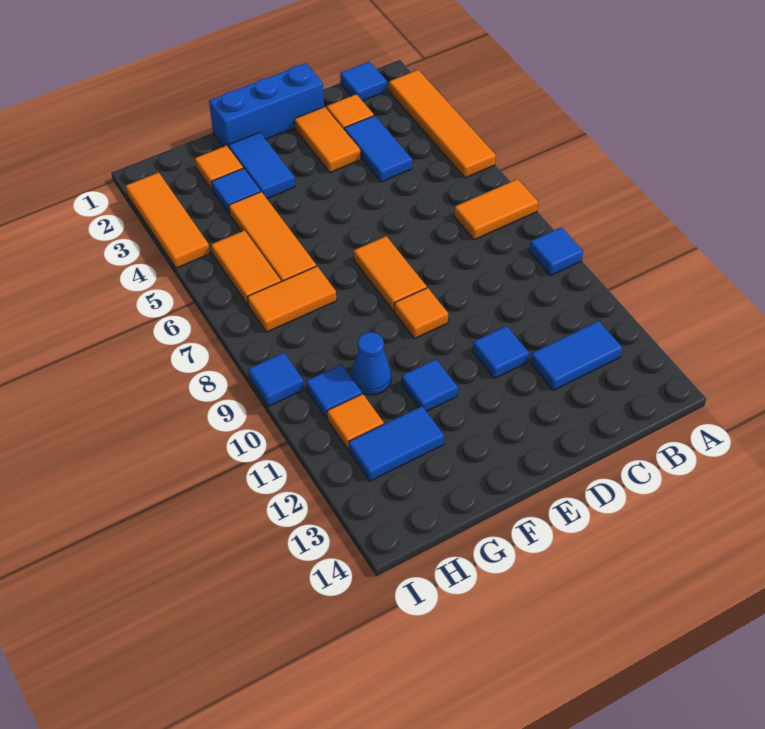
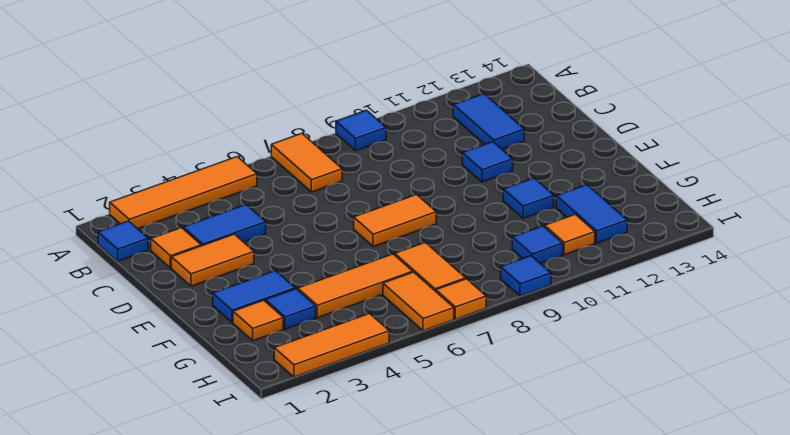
blue brick D1:F1 level 1 -> none
orange tile E9 level 1 -> orange tile I7 level 1
blue cone G10 level 1 -> none
orange tile H5:H6 level 1 -> orange tile H6:I6 level 1

